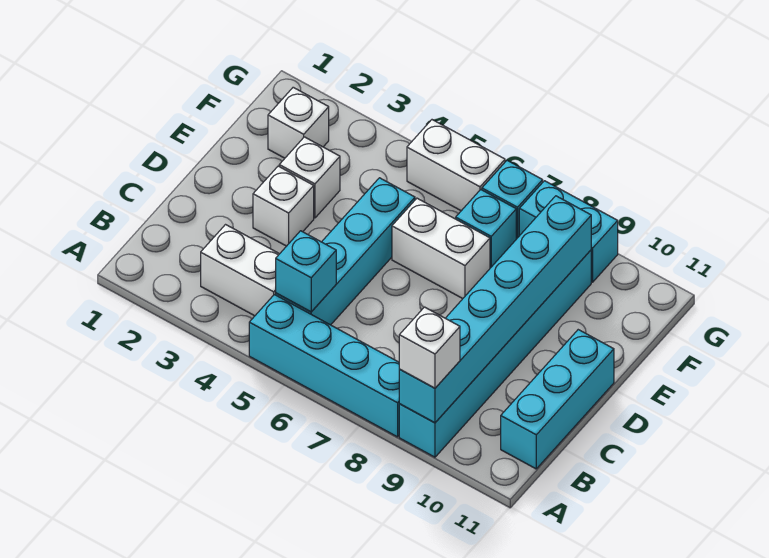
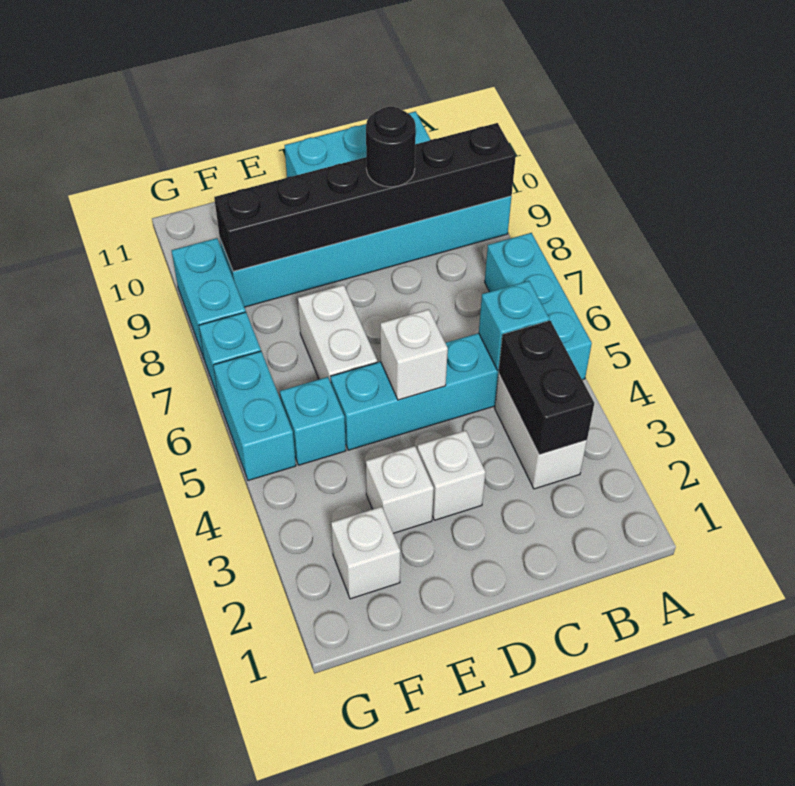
cyan brick A5:A8 level 1 -> cyan brick A5:A7 level 1
cyan brick A9:F9 level 2 -> black brick A9:F9 level 2
white brick A9 level 3 -> white brick D5 level 2
none -> black brick B3:B4 level 2
none -> black round brick C9 level 3
cyan brick F7 level 1 -> cyan brick F5 level 1
white brick G5:G6 level 1 -> cyan brick G5:G6 level 1

